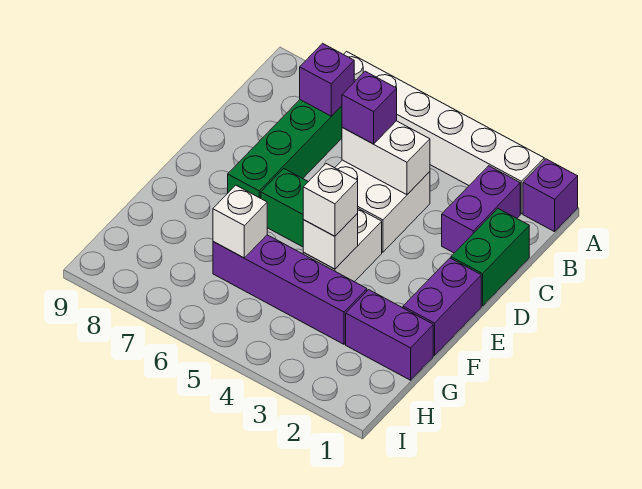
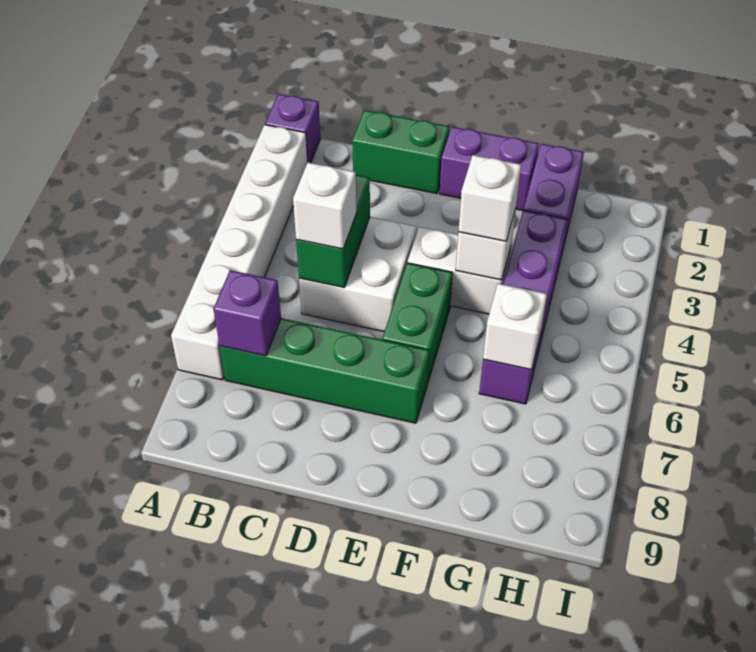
purple brick B2:C2 level 1 -> none
white brick C4:C5 level 2 -> green brick C4:C5 level 2
purple brick C5 level 3 -> white brick C5 level 3

